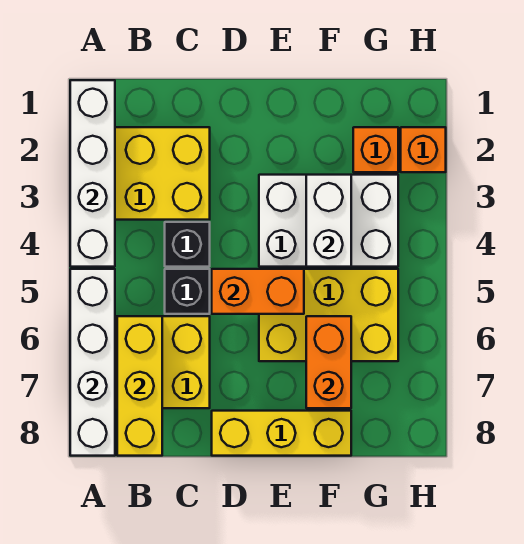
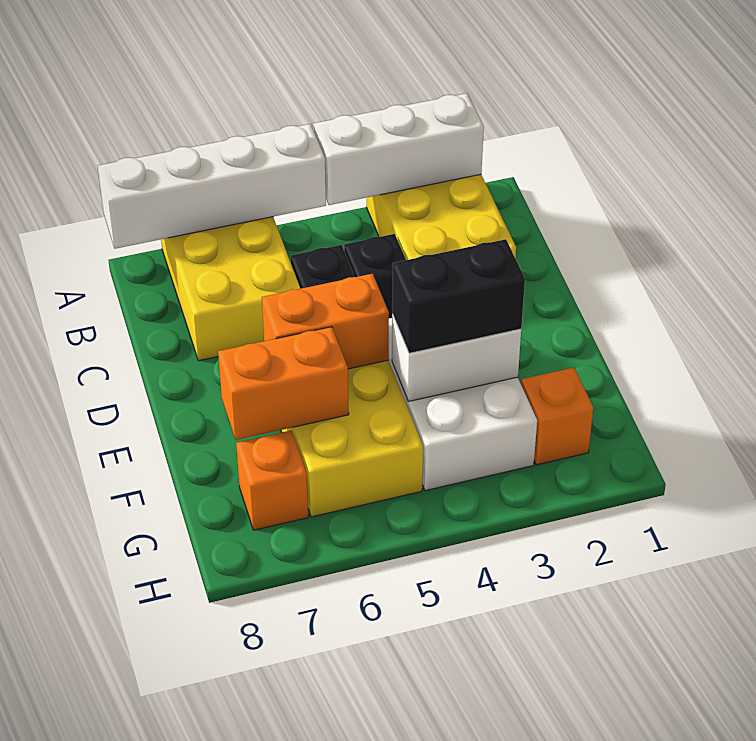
white brick A1:A4 level 2 -> white brick A2:A4 level 2
yellow brick B6:B8 level 2 -> none
orange brick D5:E5 level 2 -> orange brick E5:E6 level 2
yellow brick D8:F8 level 1 -> none
none -> black brick F3:F4 level 3
orange brick H2 level 1 -> orange brick G7 level 1

